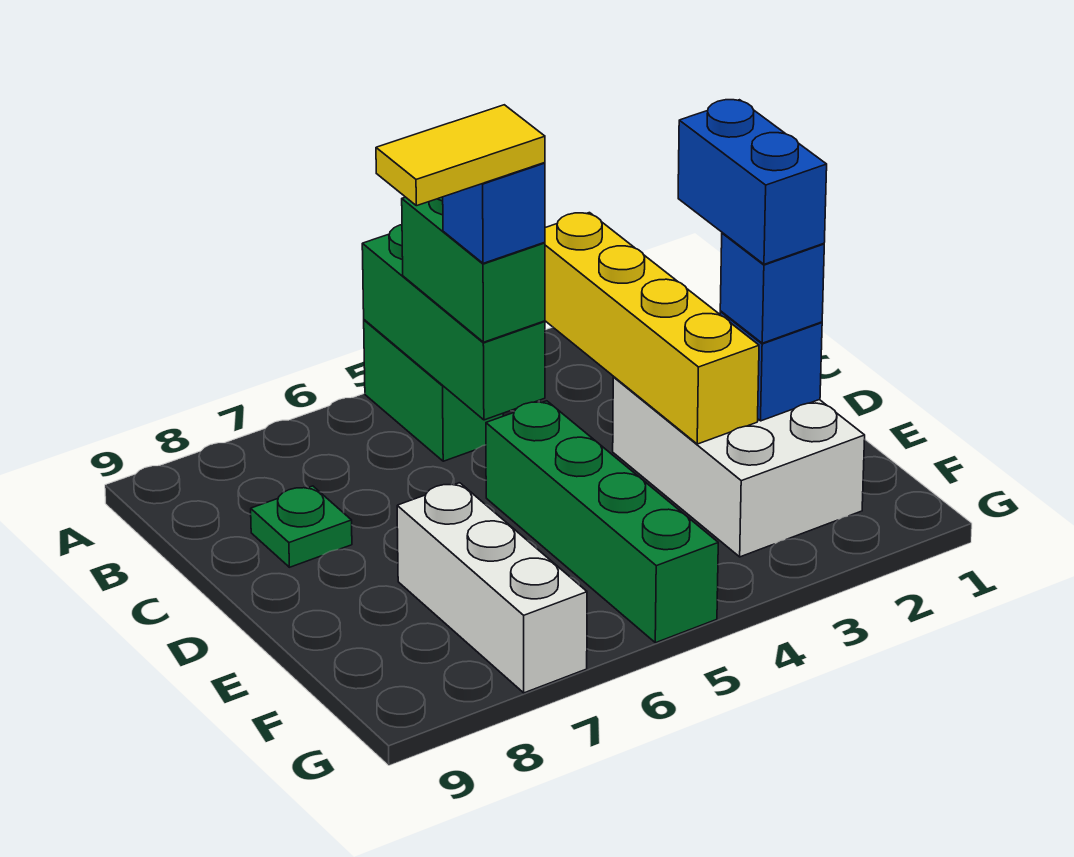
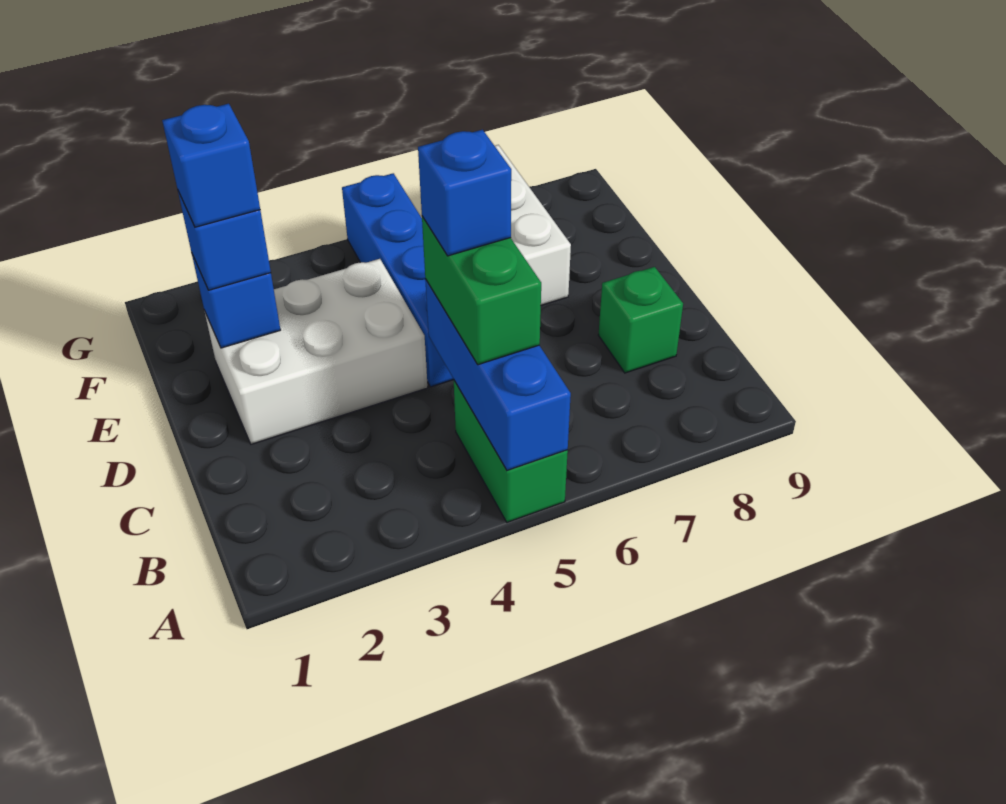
green brick A5:C5 level 2 -> blue brick A5:C5 level 2
yellow brick B3:E3 level 2 -> none
yellow tile C5:C6 level 5 -> none
green plate C8 level 1 -> green brick C8 level 1
white brick D2:F3 level 1 -> white brick D2:E4 level 1
blue brick D2:E2 level 4 -> blue brick E2 level 4
green brick D5:G5 level 1 -> blue brick D5:G5 level 1

